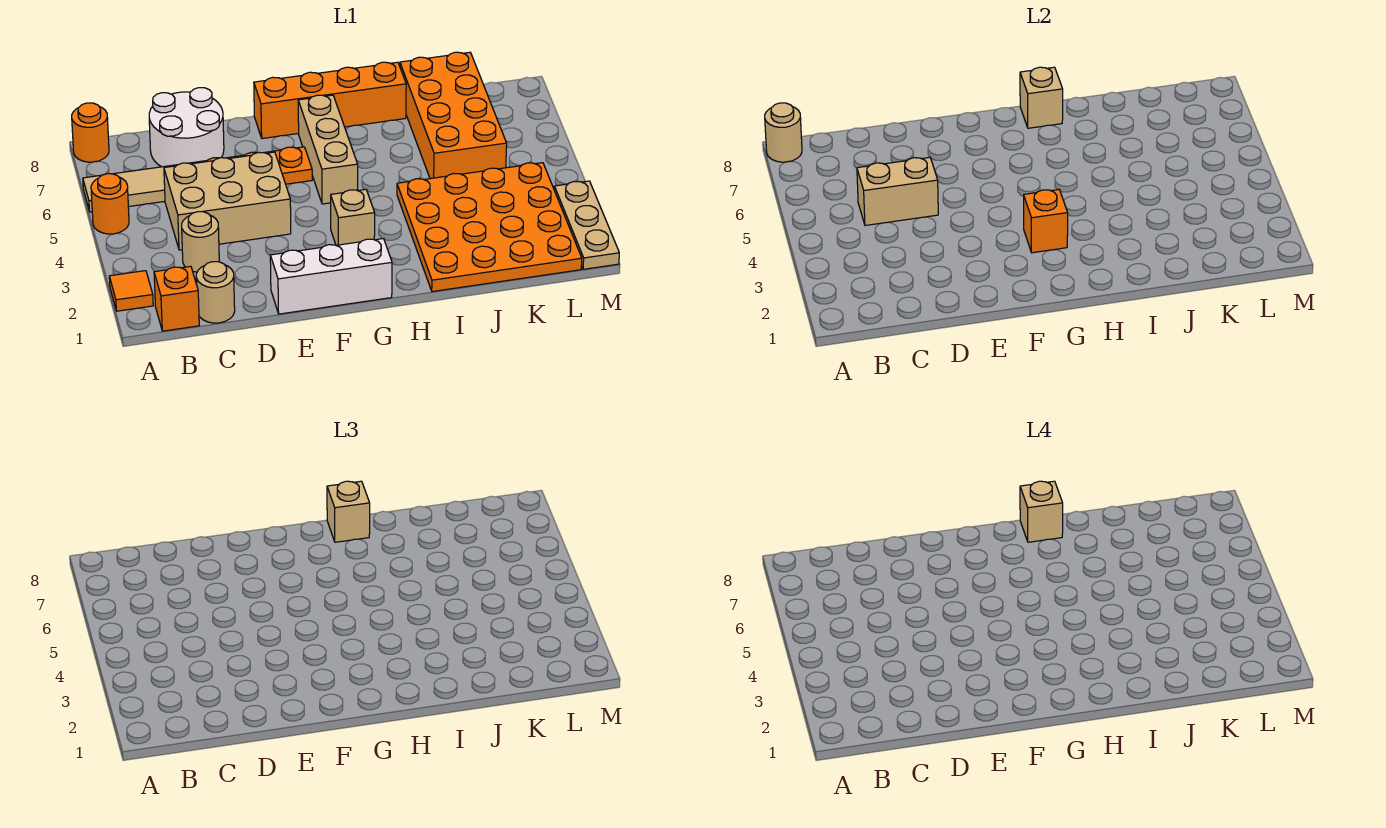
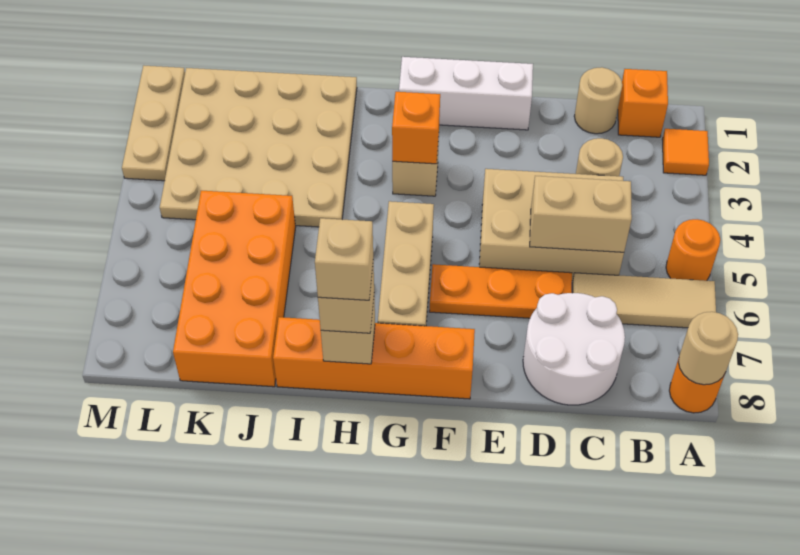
orange plate I1:L4 level 1 -> tan plate I1:L4 level 1

